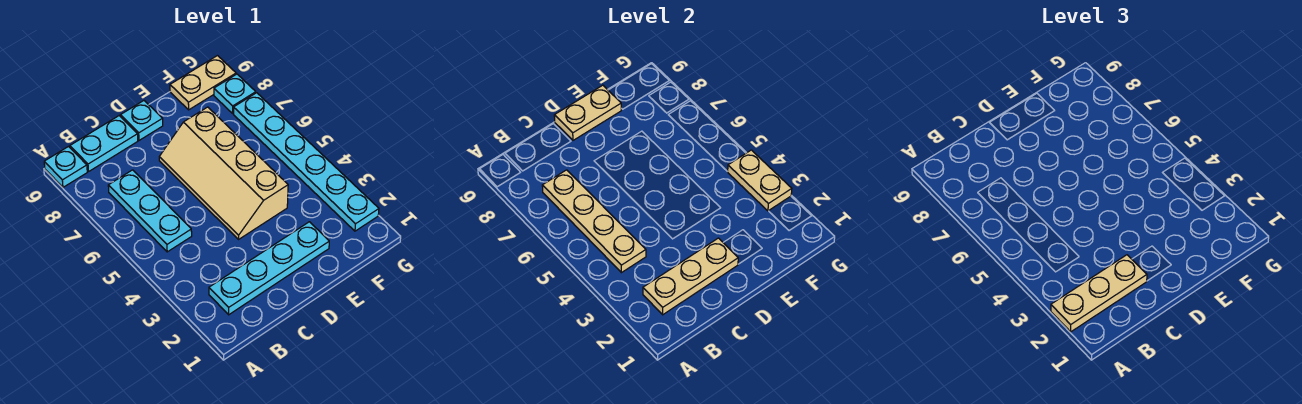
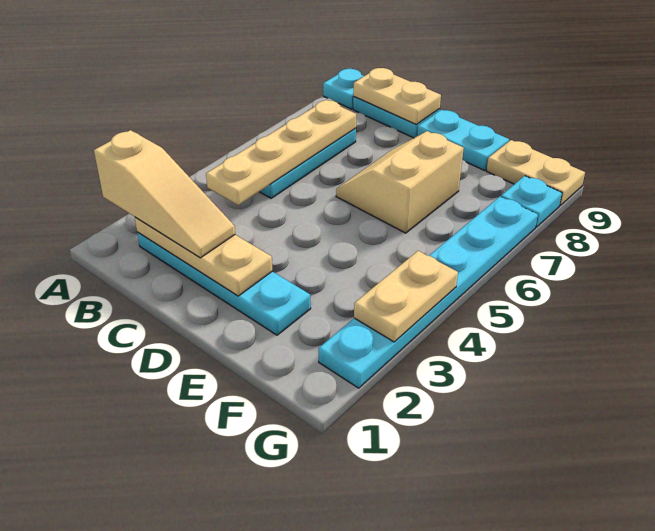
tan plate A2:C2 level 3 -> tan slope A2:C2 level 3 top A
tan slope D4:E7 level 1 top E -> tan slope D6:E7 level 1 top E
cyan plate D9 level 1 -> cyan plate D9:E9 level 1
tan plate D9:E9 level 2 -> tan plate B9:C9 level 2

